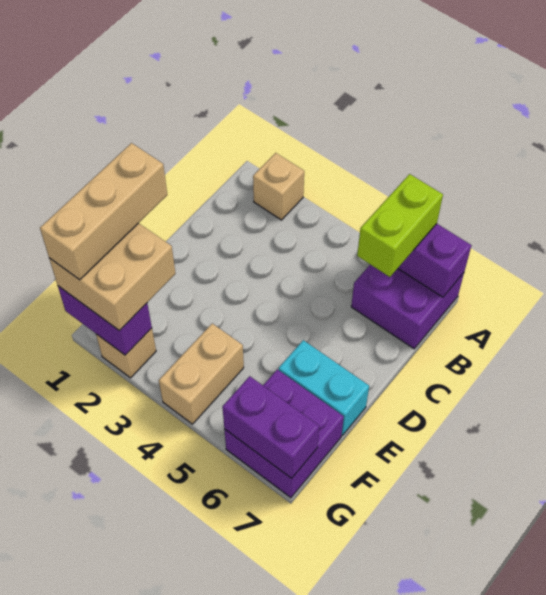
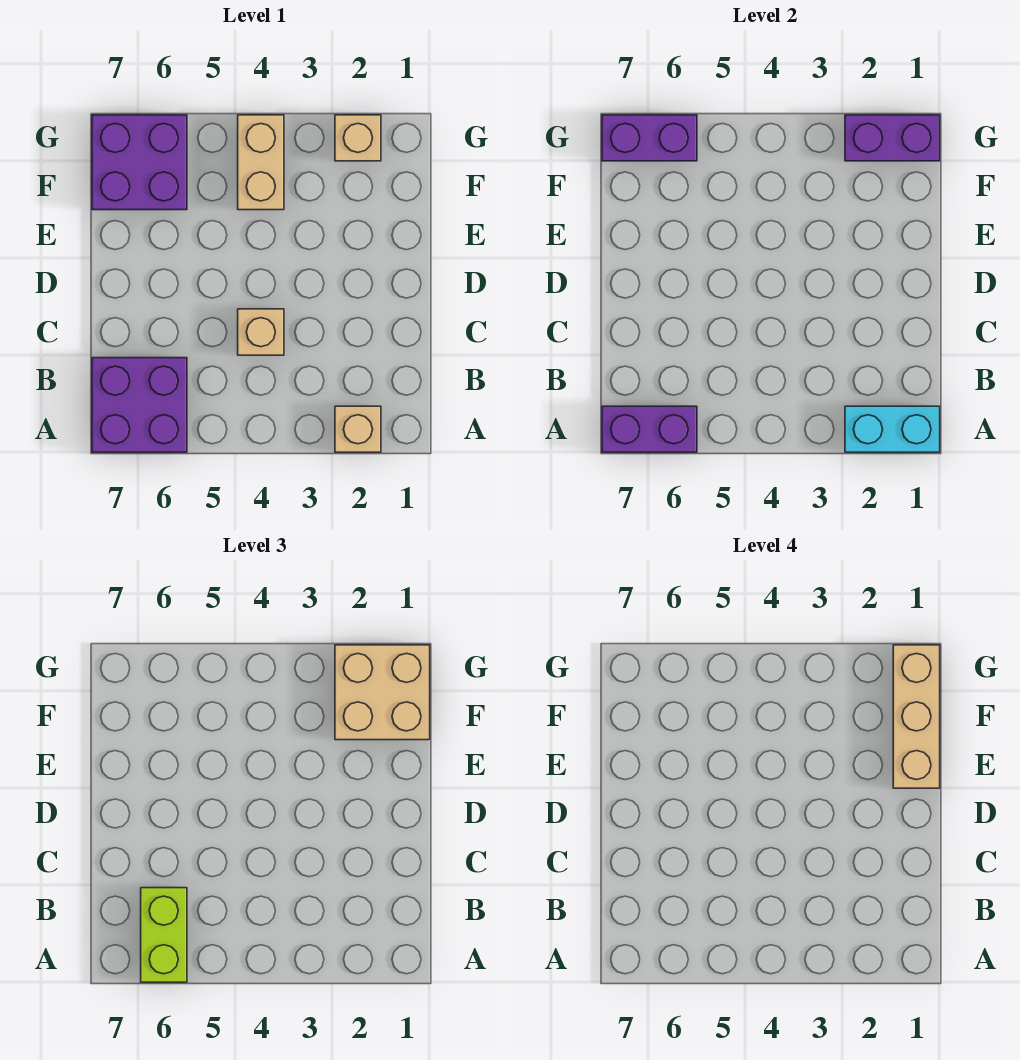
none -> tan brick C4 level 1
cyan brick E6:E7 level 1 -> cyan brick A1:A2 level 2

